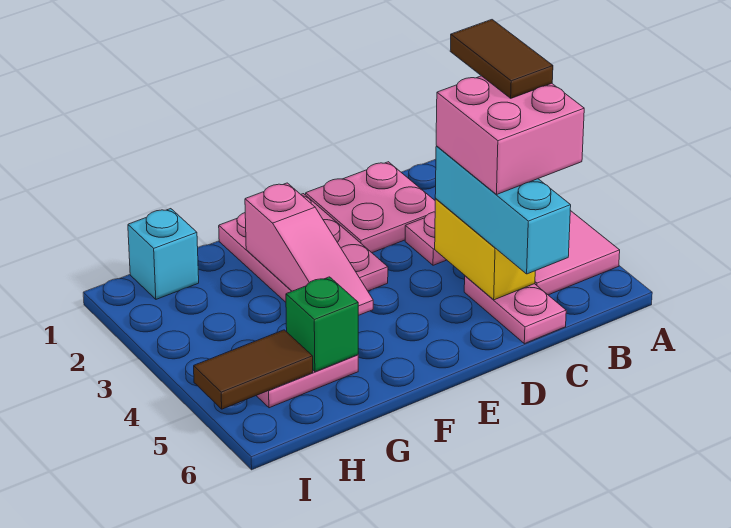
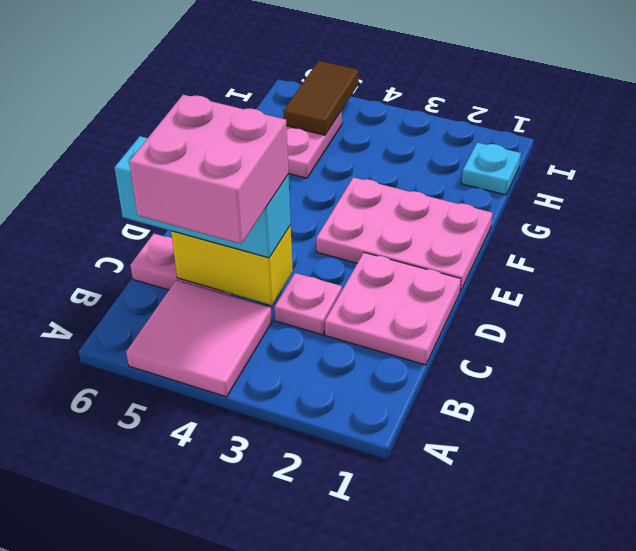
brown tile B3:B4 level 5 -> none
pink slope F2:F4 level 2 top 2 -> none
green brick G5 level 2 -> none
cyan brick H1 level 1 -> cyan plate H1 level 1

